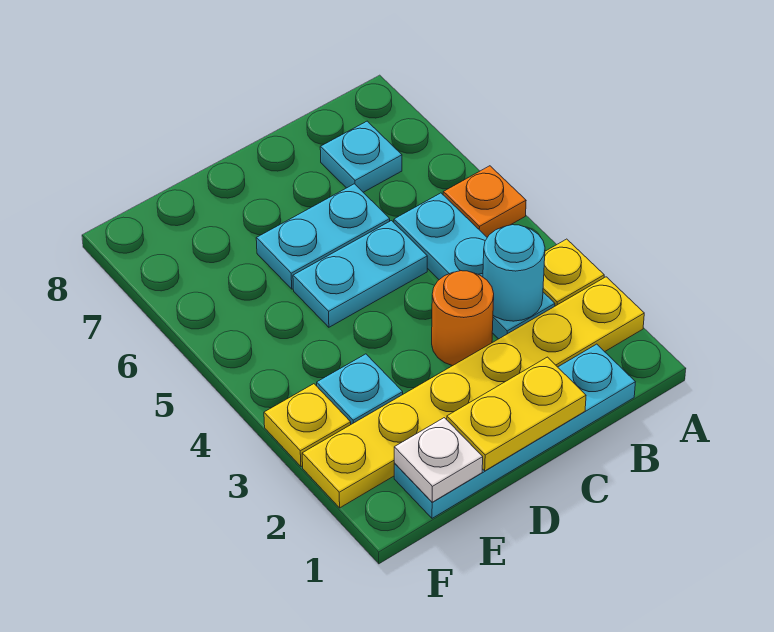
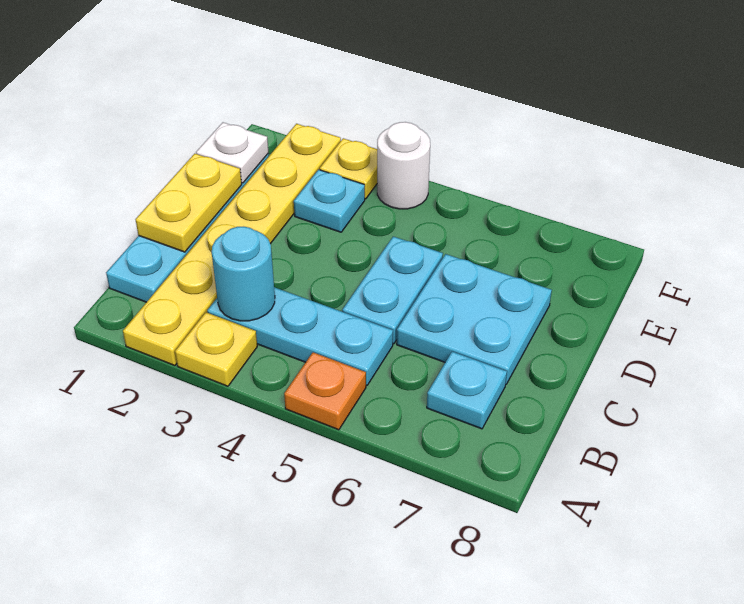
orange round brick C3 level 1 -> none
cyan plate C6:D6 level 1 -> cyan plate C6:D7 level 1
none -> white round brick F4 level 1

